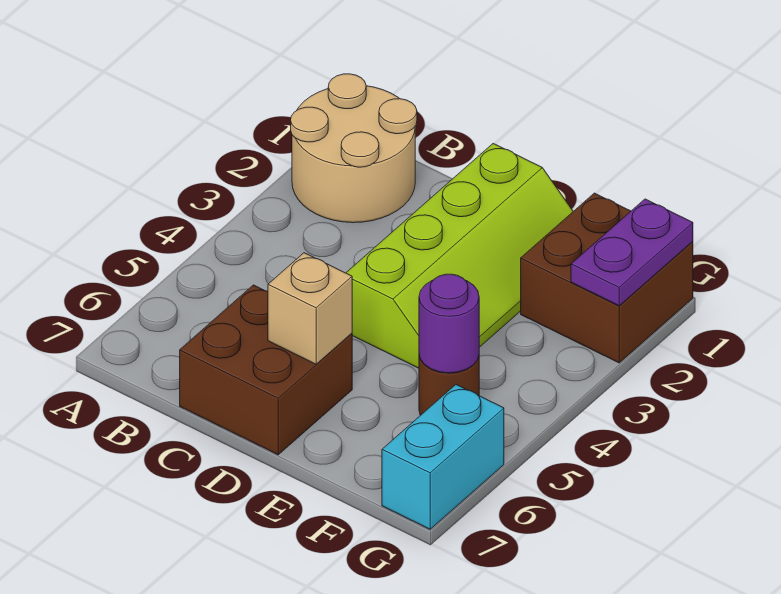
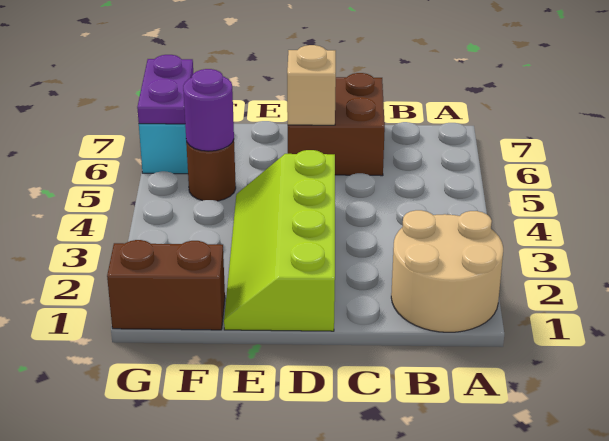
brown brick F1:G2 level 1 -> brown brick F1:G1 level 1
purple plate G1:G2 level 2 -> purple plate G6:G7 level 2

